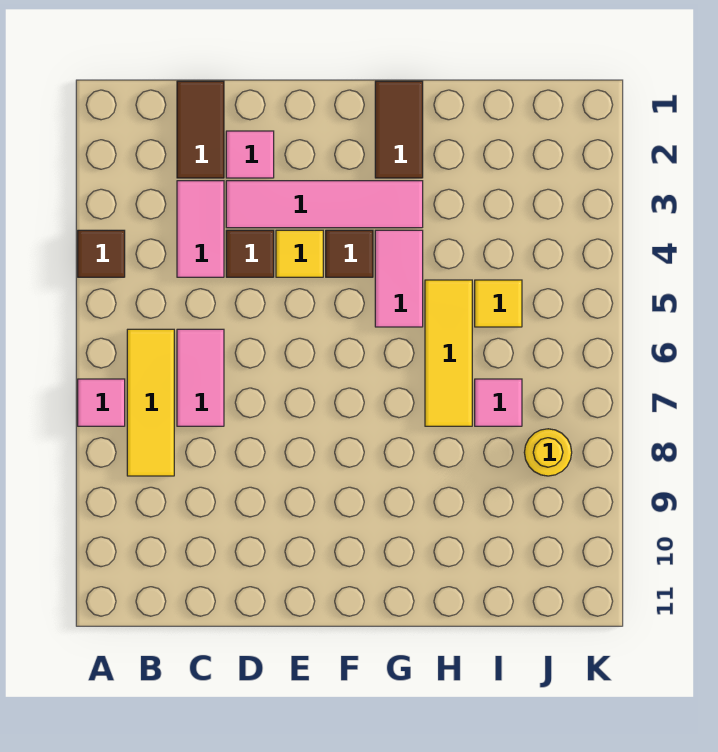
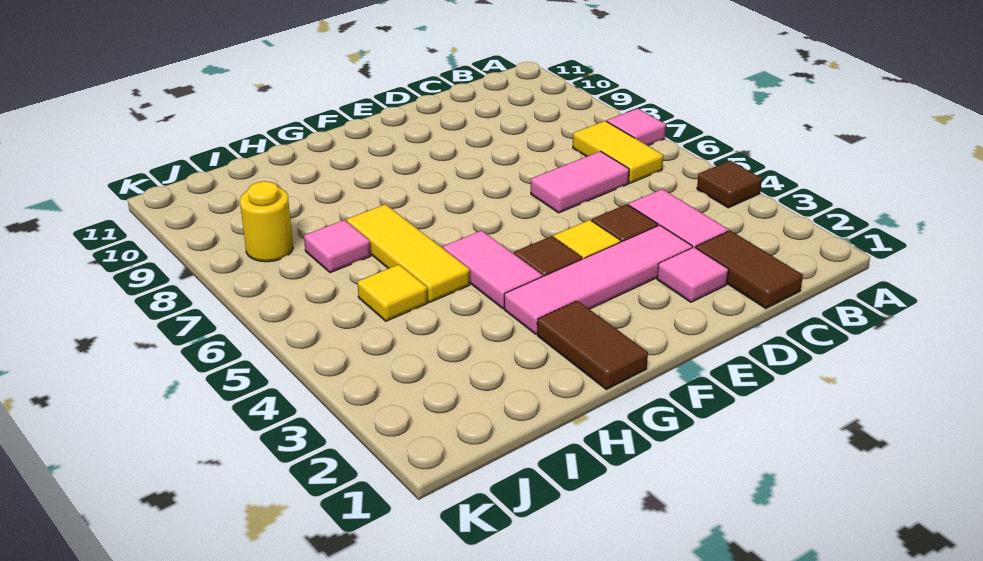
yellow tile B6:B8 level 1 -> yellow tile B6:B7 level 1
pink tile C6:C7 level 1 -> pink tile C6:D6 level 1

